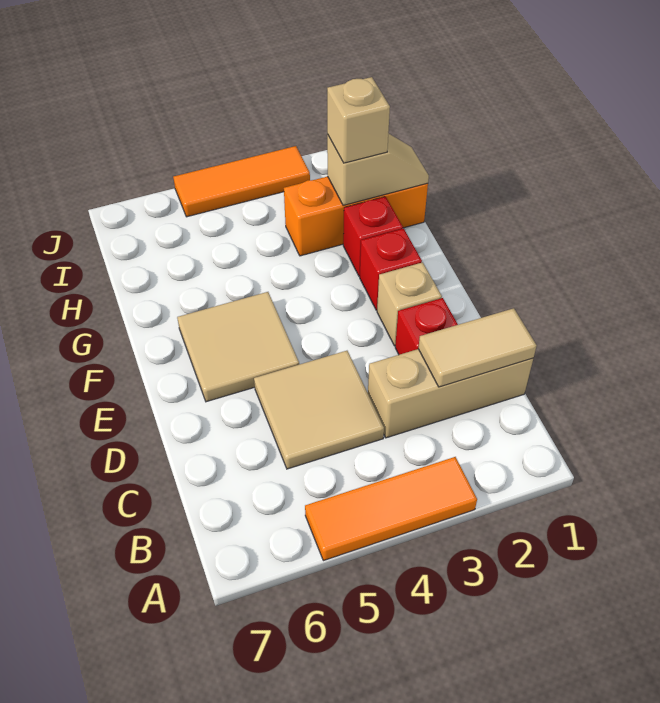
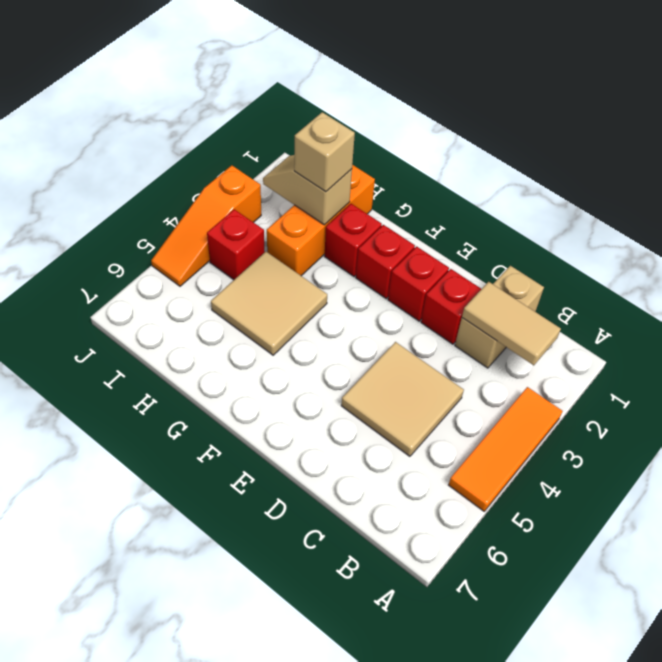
tan brick C1:C3 level 1 -> tan brick C1:C2 level 1
tan tile C1:C2 level 2 -> tan tile B2:C2 level 2
tan brick E2 level 1 -> red brick E2 level 1
tan tile E5:F6 level 1 -> tan tile G4:H5 level 1
tan slope H1:H2 level 2 top 2 -> tan slope H2:I2 level 2 top H
none -> red brick I4 level 1
orange tile J3:J5 level 1 -> orange slope J3:J5 level 1 top 3

